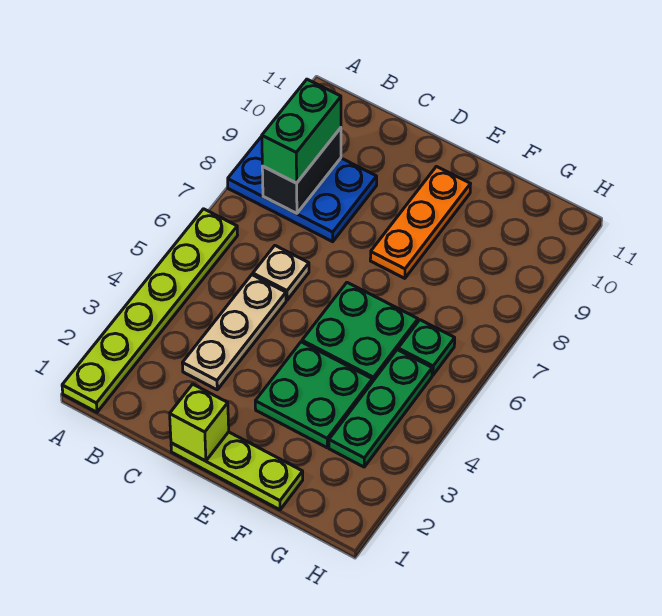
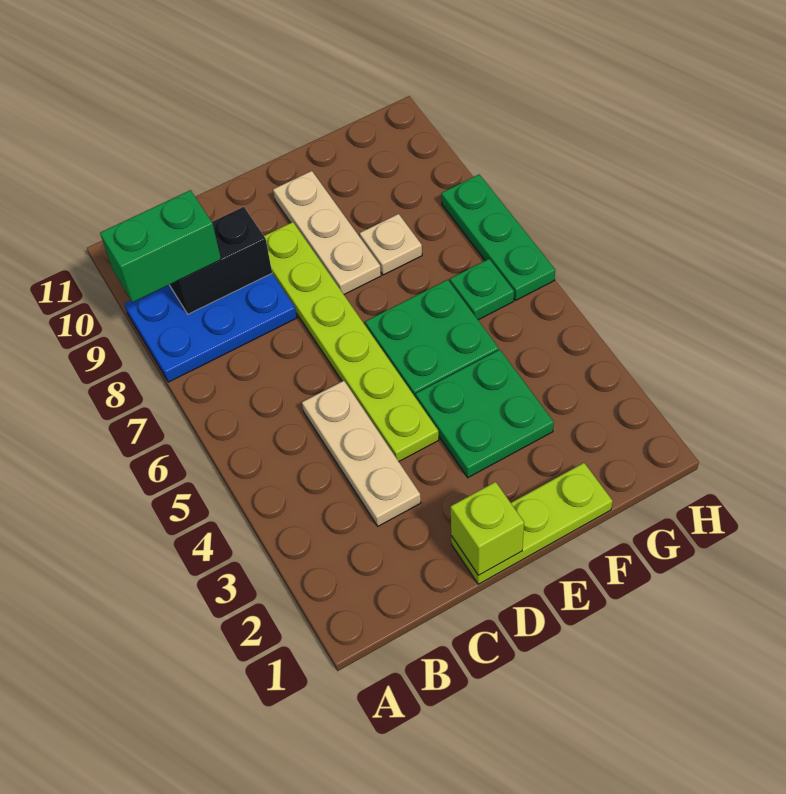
lime plate A1:A6 level 1 -> lime plate D4:D9 level 1
black brick B8:B9 level 2 -> black brick B9:C9 level 2
green brick B8:B9 level 3 -> green brick A9:B9 level 3
tan plate C6 level 1 -> tan plate F8 level 1
orange plate E8:E10 level 1 -> tan plate E8:E10 level 1
green plate G3:G5 level 1 -> green plate H6:H8 level 1

